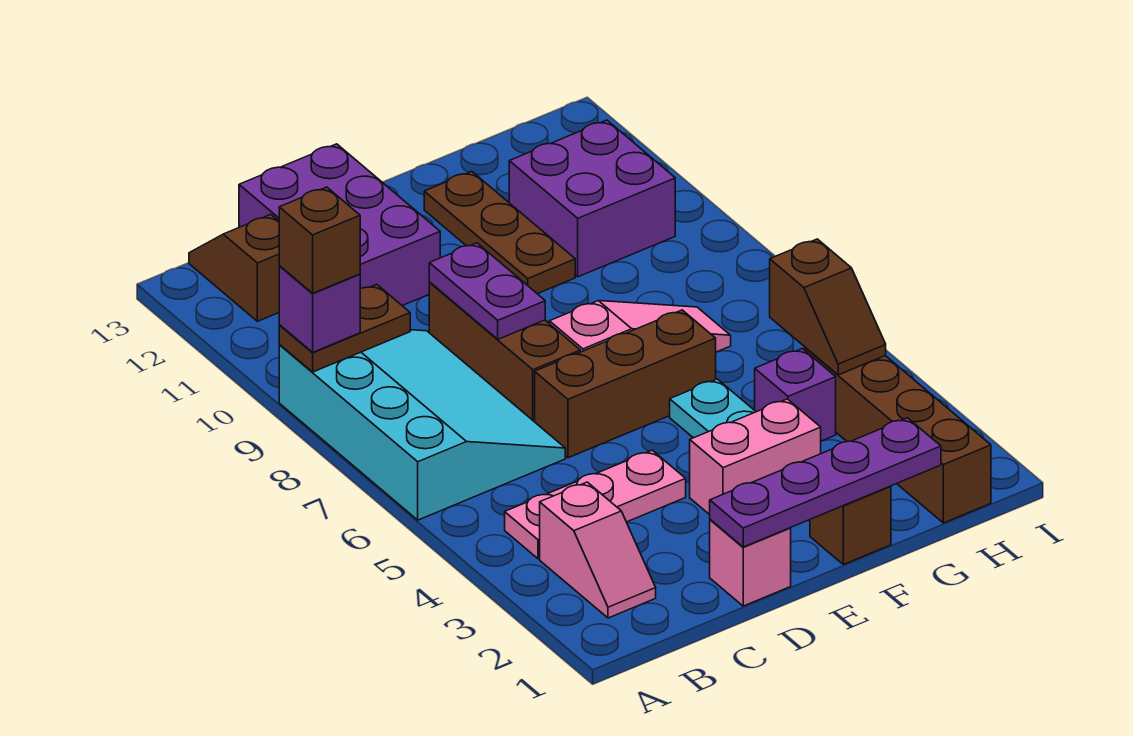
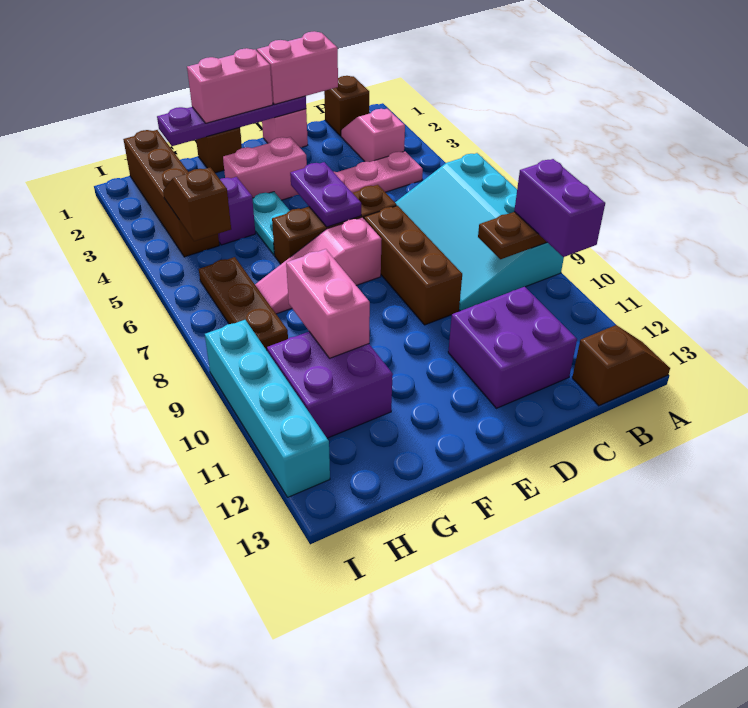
purple brick A9 level 3 -> purple brick A9:A10 level 3
brown brick A9 level 4 -> brown brick B1 level 1
brown slope B12:B13 level 1 top 12 -> brown slope A13:B13 level 1 top B
none -> pink brick C1:D1 level 3
purple brick C11:D13 level 1 -> purple brick C11:D12 level 1
purple plate D8:D9 level 2 -> purple plate E5:E6 level 2
none -> pink brick E1:F1 level 3
brown plate F10:F12 level 1 -> brown plate H6:H8 level 1
none -> pink brick G9:G10 level 2
none -> cyan brick I9:I12 level 1

